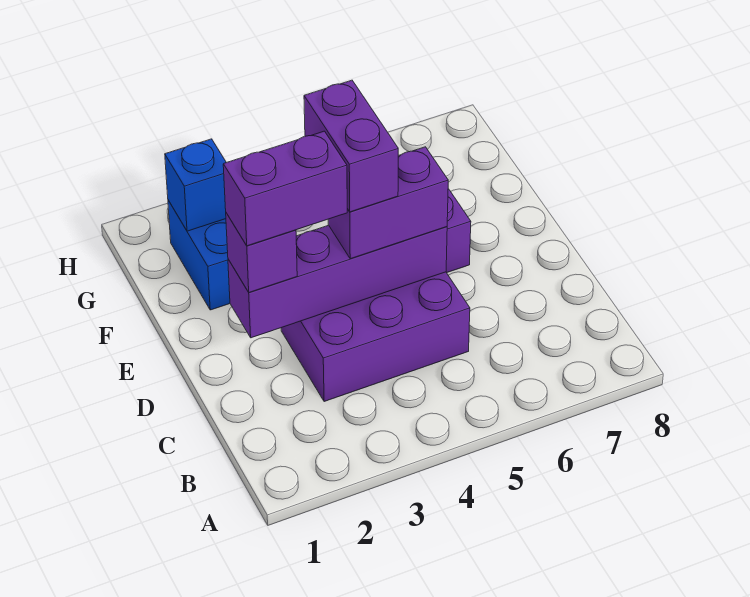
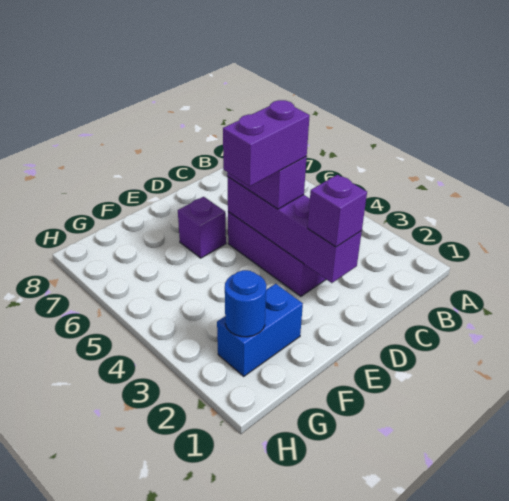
purple brick D2:D3 level 4 -> none
blue brick G2 level 2 -> blue round brick G2 level 2

